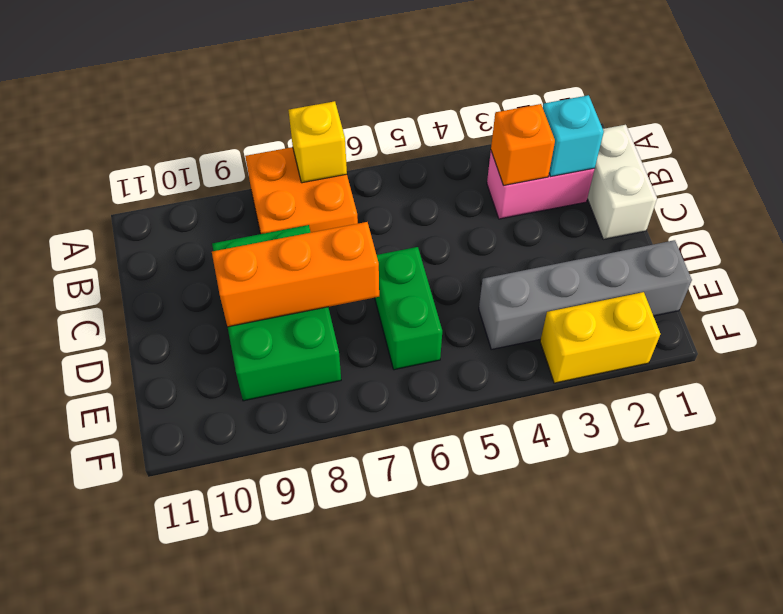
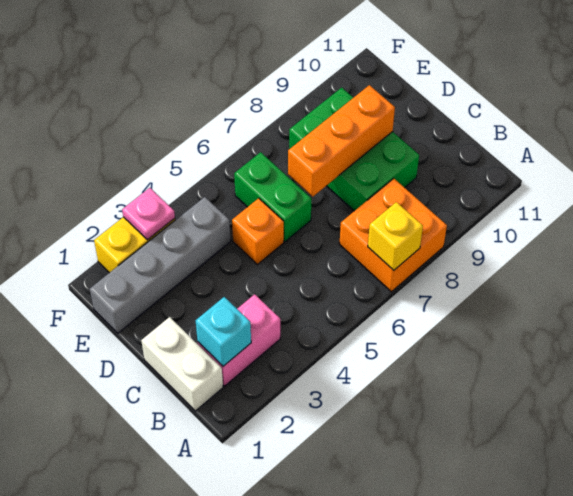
orange brick B3 level 2 -> orange brick D5 level 1
none -> pink plate F3 level 2

